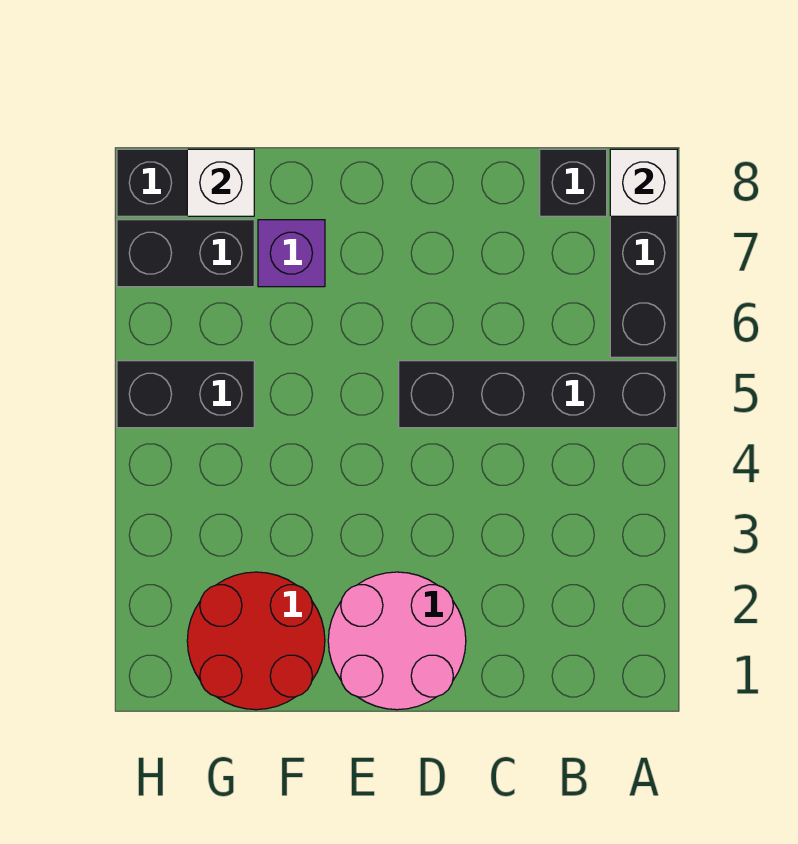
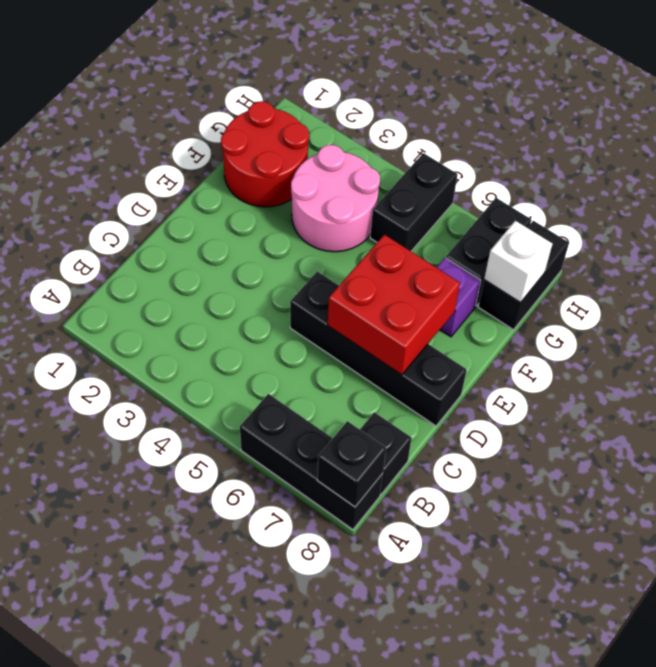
black brick A5:D5 level 1 -> black brick D5:D8 level 1
white brick A8 level 2 -> black brick A8 level 2
pink round brick D1:E2 level 1 -> pink round brick F3:G4 level 1
none -> red brick D6:E7 level 2

